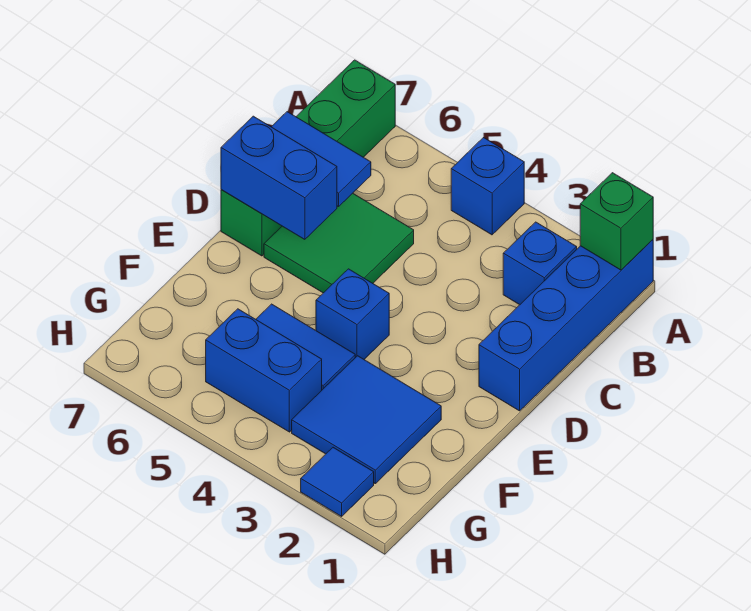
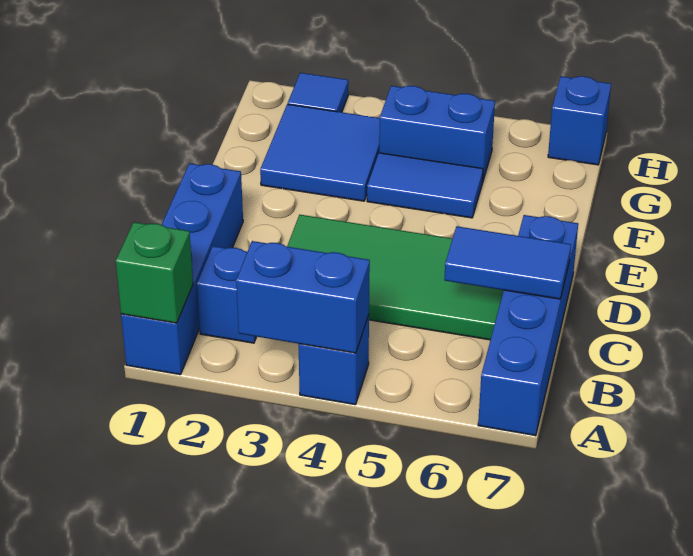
green brick A7:D7 level 1 -> blue brick A7:D7 level 1
green tile C5:D6 level 1 -> green tile C3:D6 level 1
blue brick D6:D7 level 2 -> blue brick A3:A4 level 2
blue brick E4 level 1 -> blue brick H7 level 1

